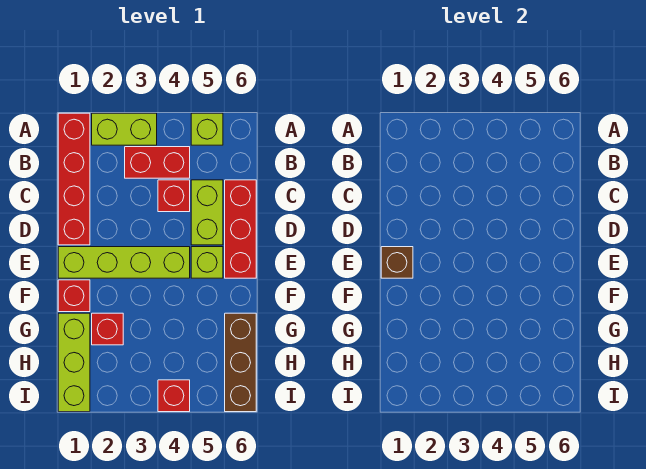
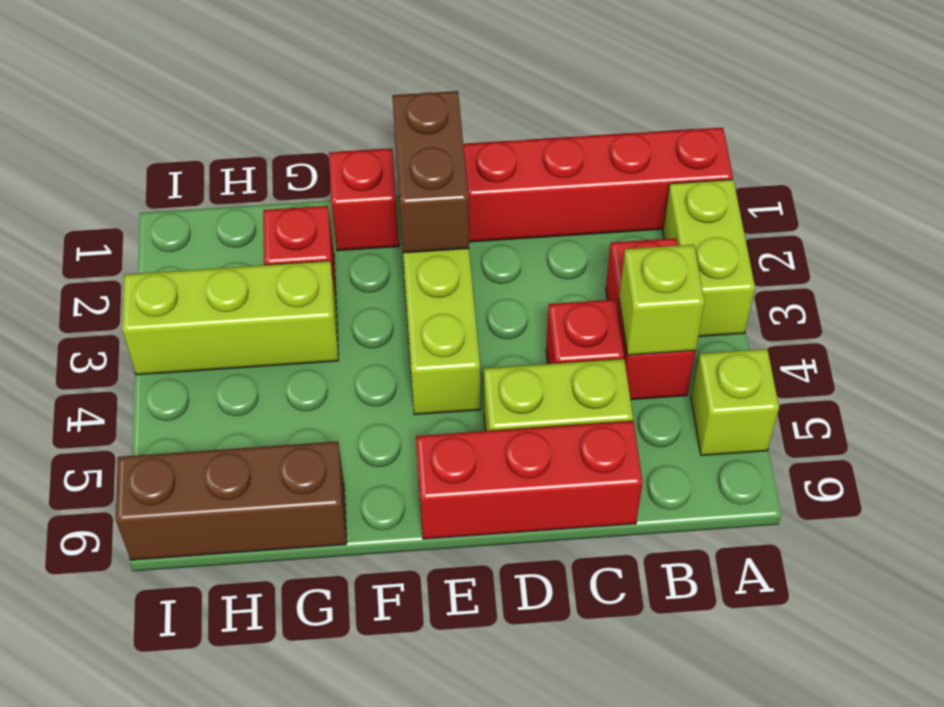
brown brick E1 level 2 -> brown brick E1:E2 level 2
lime brick E5 level 1 -> lime brick B4 level 2
lime brick G1:I1 level 1 -> lime brick G3:I3 level 1
red brick I4 level 1 -> none

